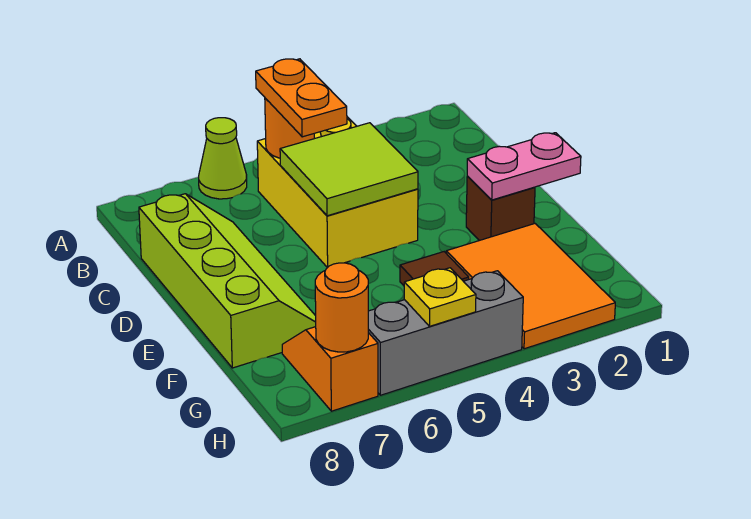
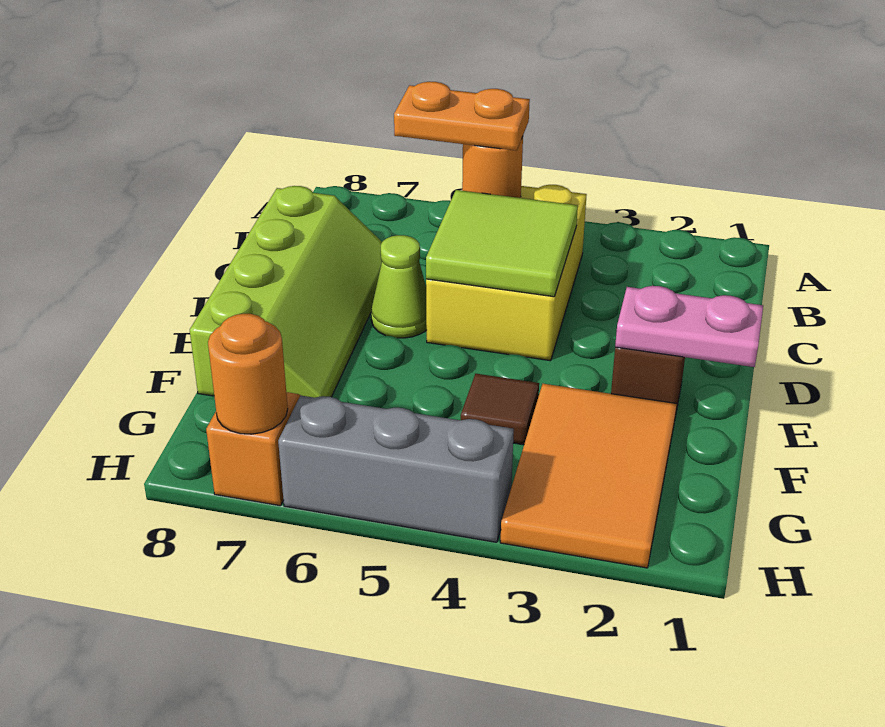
lime cone A6 level 1 -> lime cone D6 level 1
orange plate B5:C5 level 3 -> orange plate B5:B6 level 3
yellow plate H5 level 2 -> none

